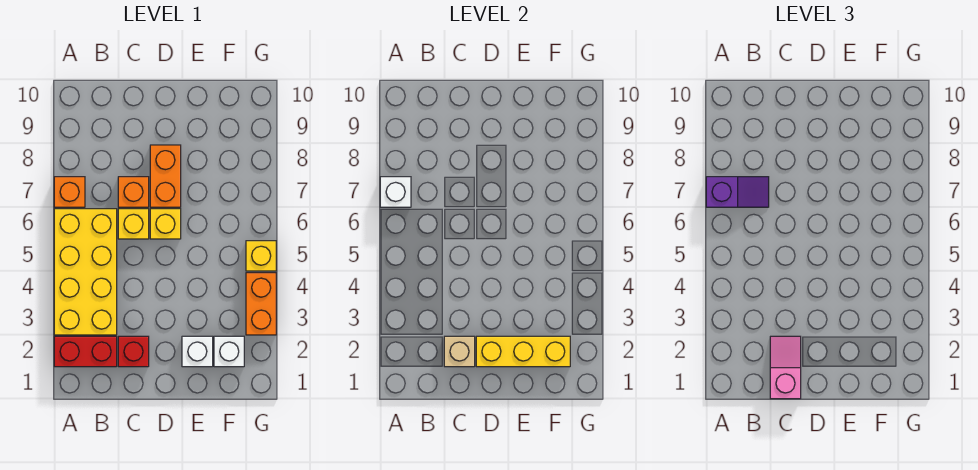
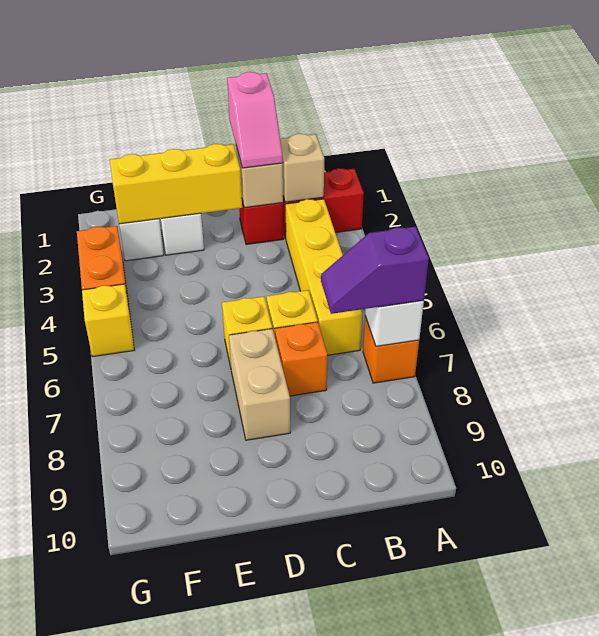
yellow brick A3:B6 level 1 -> yellow brick B3:B6 level 1
none -> tan brick B2 level 2
orange brick D7:D8 level 1 -> tan brick D7:D8 level 1

